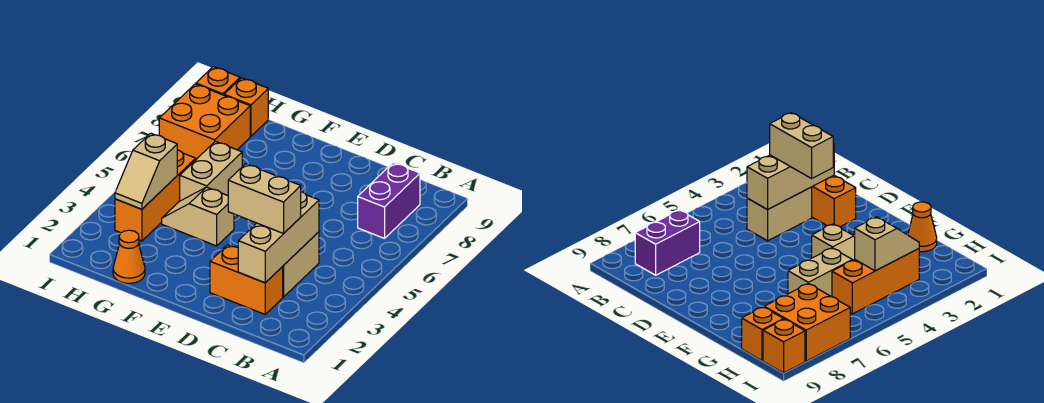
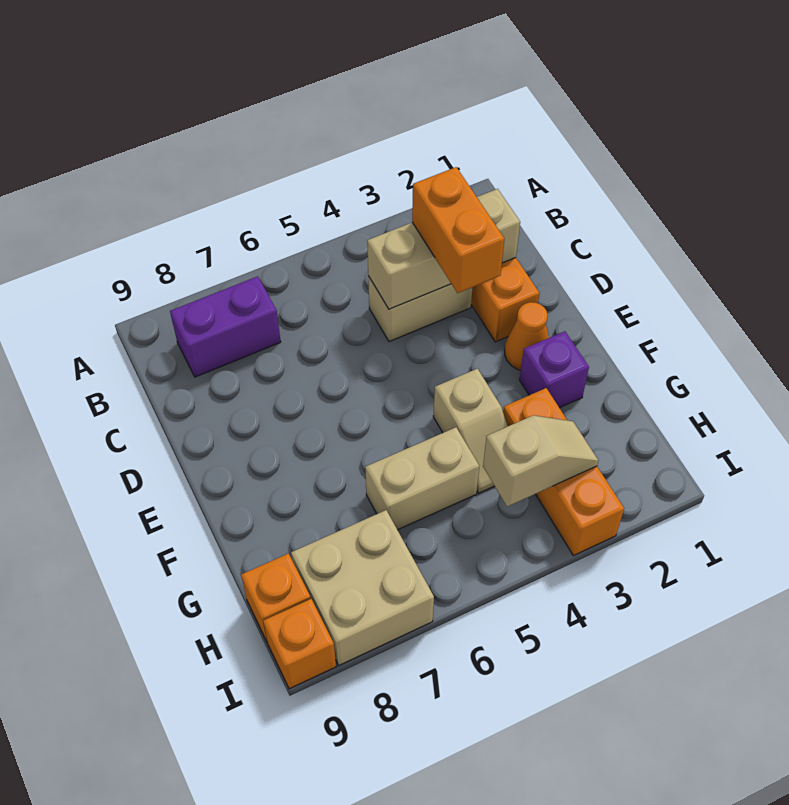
tan brick C3:D3 level 3 -> orange brick C3:D3 level 3
none -> purple brick F2 level 1
orange cone G1 level 1 -> orange cone E2 level 1
orange brick H3:H5 level 1 -> orange brick G3:I3 level 1
orange brick H7:I8 level 1 -> tan brick H7:I8 level 1

